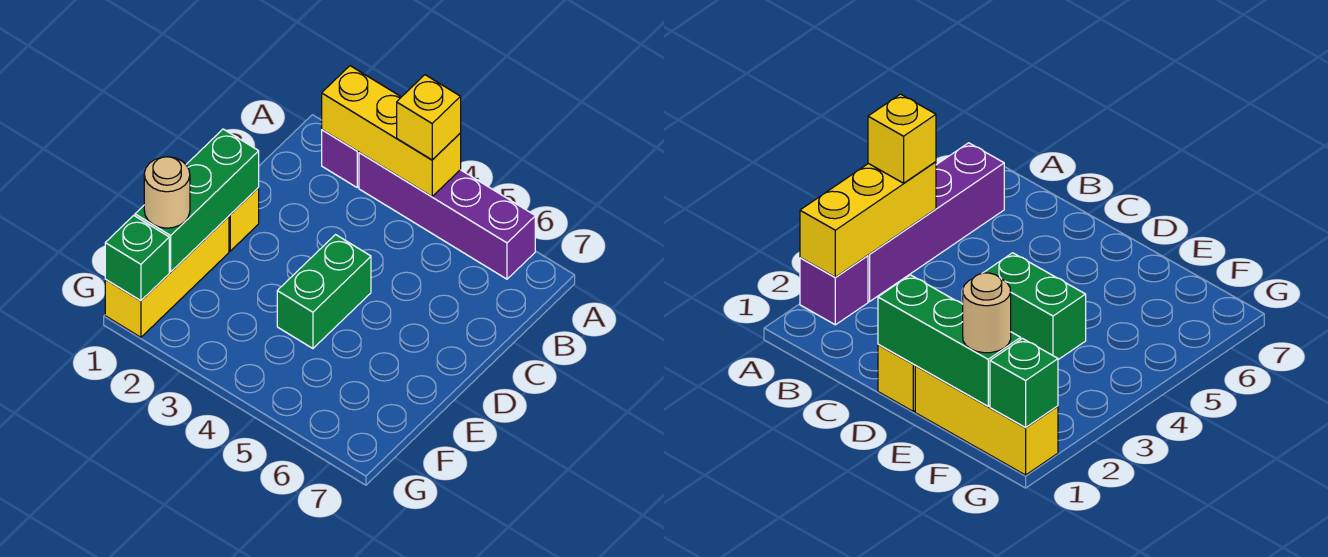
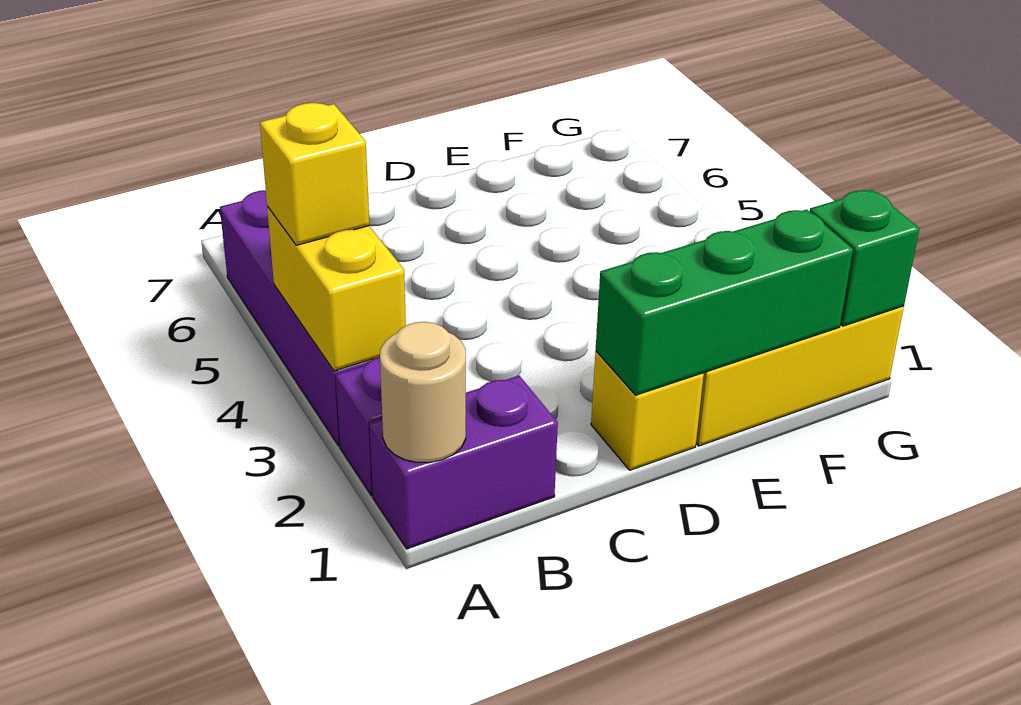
none -> purple brick A1:B1 level 1
yellow brick A2:A4 level 2 -> yellow brick A3:A4 level 2
green brick D4:E4 level 1 -> none
tan round brick F1 level 3 -> tan round brick A1 level 2

